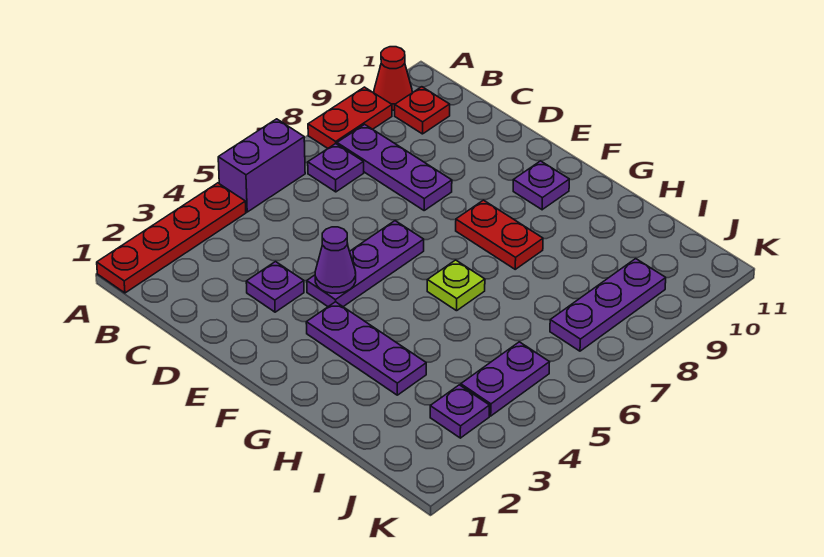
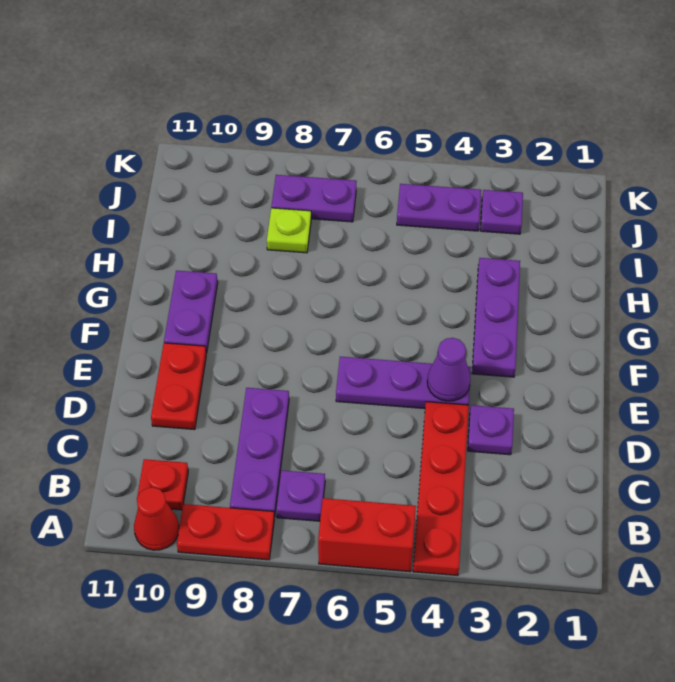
red plate A1:A4 level 1 -> red plate A4:D4 level 1
purple brick A5:A6 level 1 -> red brick A5:A6 level 1
red plate F8:G8 level 1 -> red plate D10:E10 level 1
purple plate F10 level 1 -> purple plate F10:G10 level 1
lime plate G6 level 1 -> lime plate I8 level 1
purple plate J7:J9 level 1 -> purple plate J7:J8 level 1

